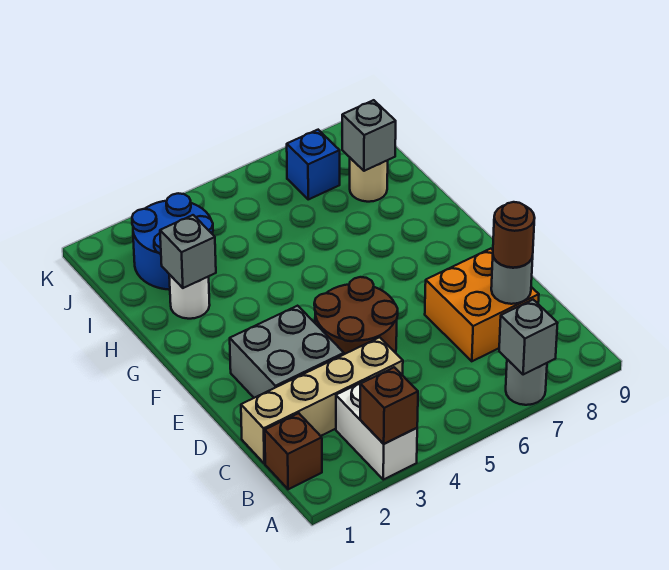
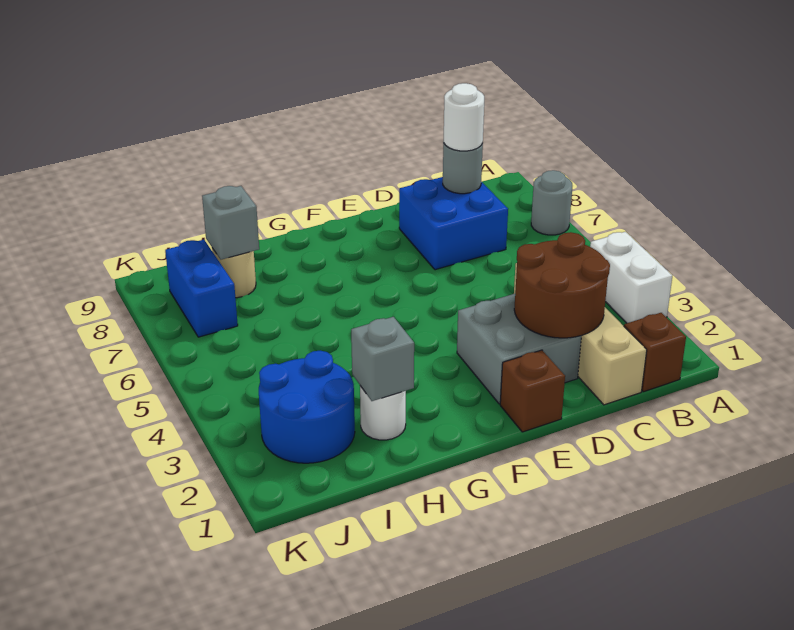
white brick A3:B3 level 1 -> white brick A3:A4 level 1
brown brick A3 level 2 -> brown brick E1 level 1
grey brick A7 level 2 -> none
orange brick C7:D8 level 1 -> blue brick C7:D8 level 1
brown round brick C8 level 3 -> white round brick C8 level 3
brown round brick D4:E5 level 1 -> brown round brick C2:D3 level 2
blue brick J7 level 1 -> blue brick J7:J8 level 1

